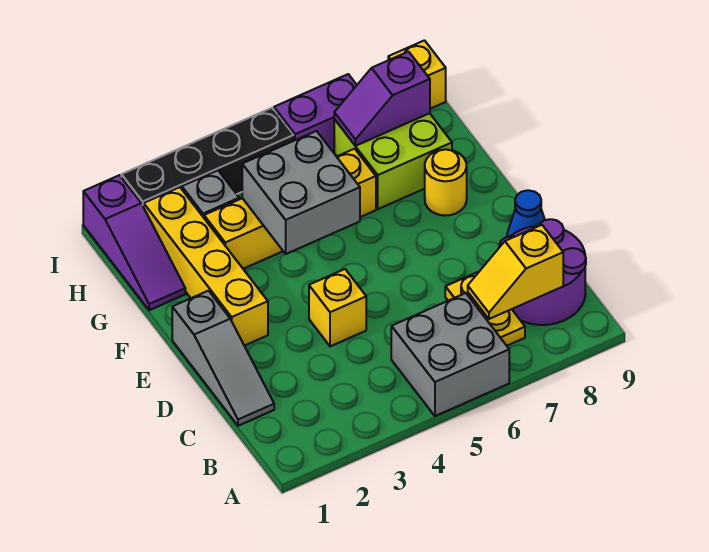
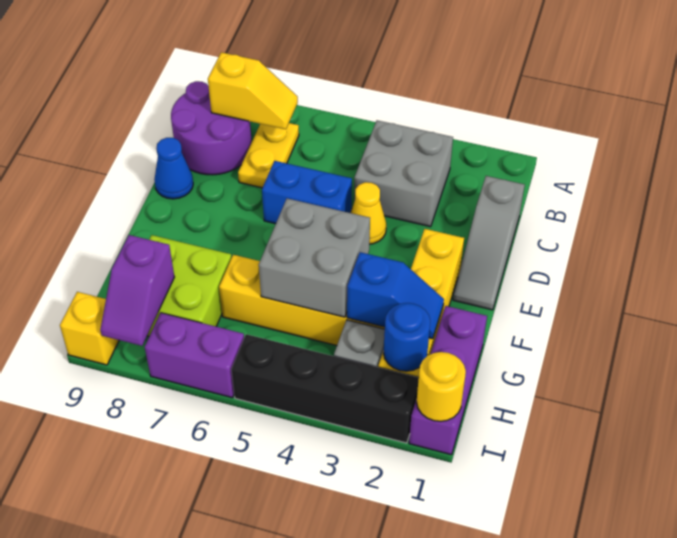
grey brick A5:B6 level 1 -> grey brick B3:C4 level 1
grey slope C1:E1 level 1 top E -> grey slope C1:E1 level 1 top C
yellow brick D4 level 1 -> yellow cone D4 level 1
none -> blue brick D5:D6 level 1
yellow round brick F8 level 1 -> yellow round brick I1 level 2
purple slope G1:I1 level 1 top I -> purple brick G1:I1 level 1
none -> blue slope G2:G3 level 2 top 3
none -> blue round brick H2 level 2
purple slope H7:H8 level 2 top 8 -> purple slope H8:I8 level 2 top H

